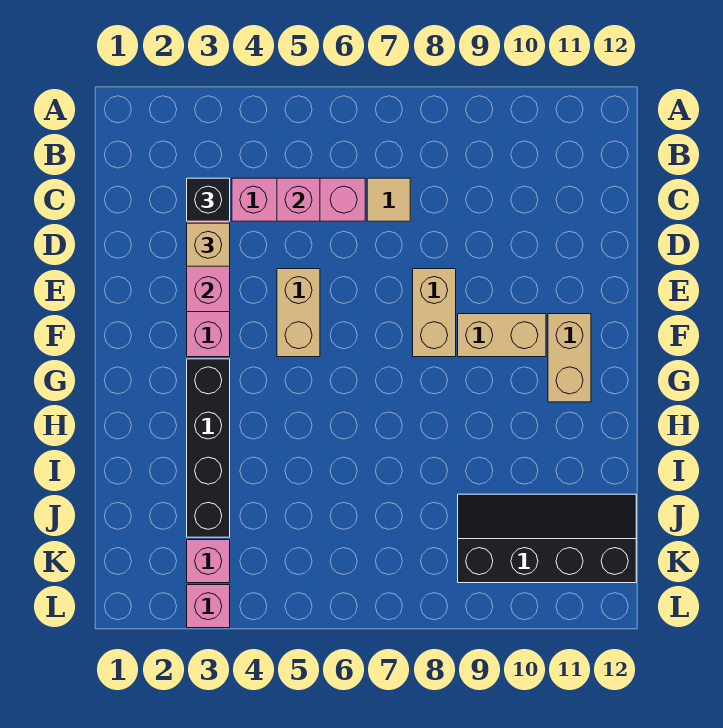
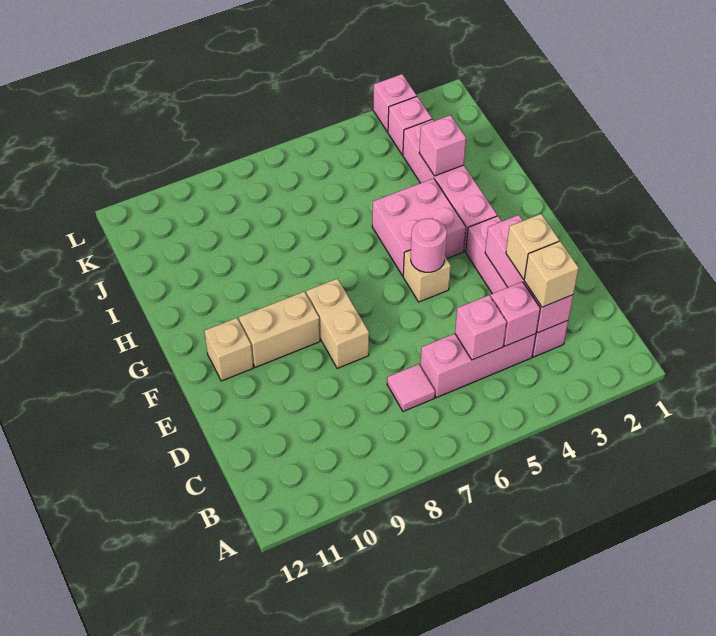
black brick C3 level 3 -> tan brick C3 level 3
none -> pink brick C4 level 2
tan tile C7 level 1 -> pink tile C7 level 1
tan brick E5:F5 level 1 -> tan brick F5 level 1
none -> pink round brick F5 level 2
tan brick F11:G11 level 1 -> tan brick F11 level 1
black brick G3:J3 level 1 -> pink brick G3:J3 level 1
none -> pink brick G4:H5 level 1
none -> pink brick I3 level 2
black slope J9:K12 level 1 top K -> none

